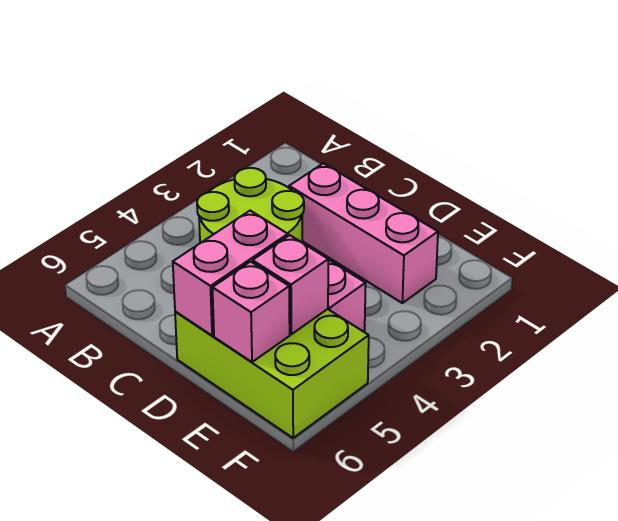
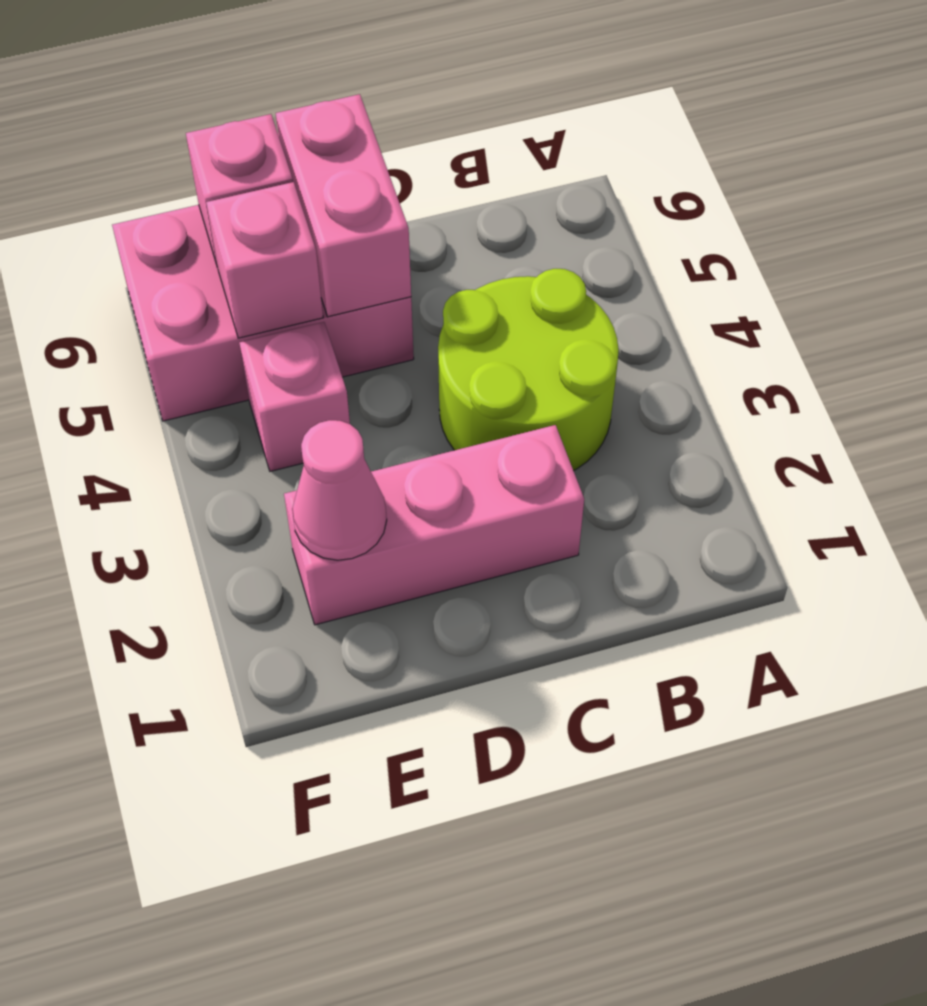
lime brick D5:F6 level 1 -> pink brick D5:F6 level 1
none -> pink cone E2 level 2

